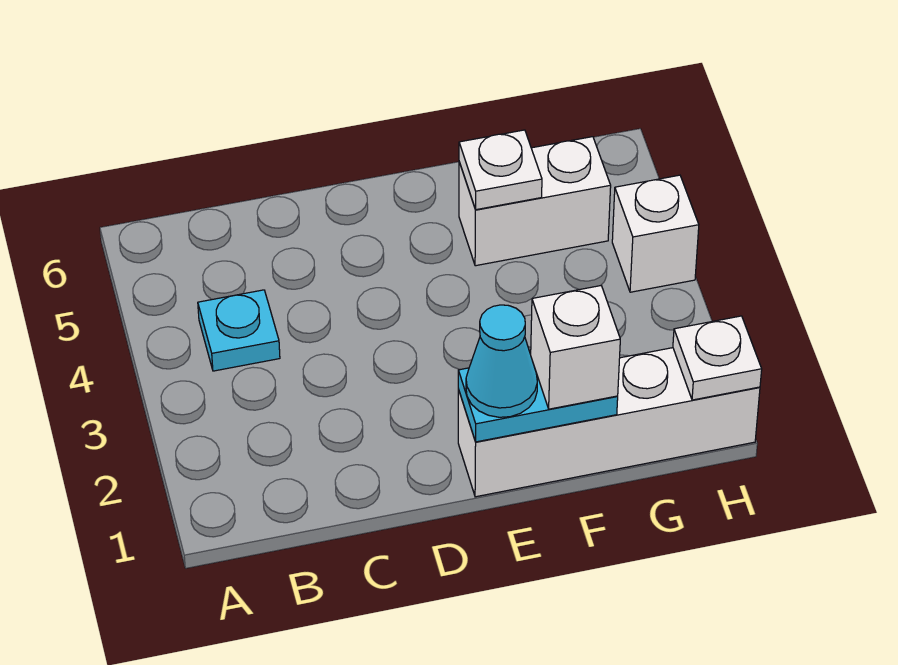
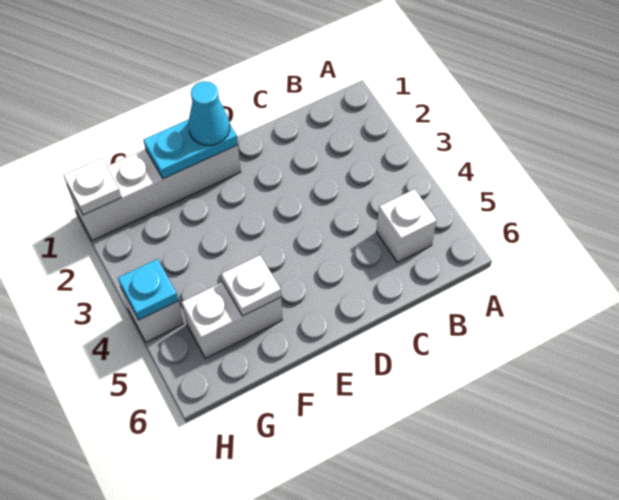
cyan plate B4 level 1 -> cyan plate H4 level 2
white brick F1 level 3 -> white brick B5 level 1

